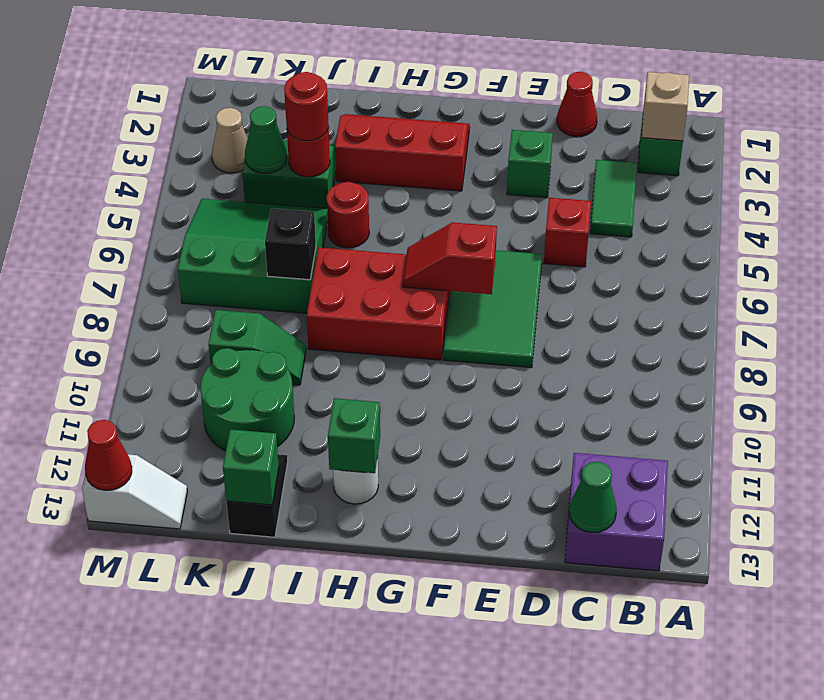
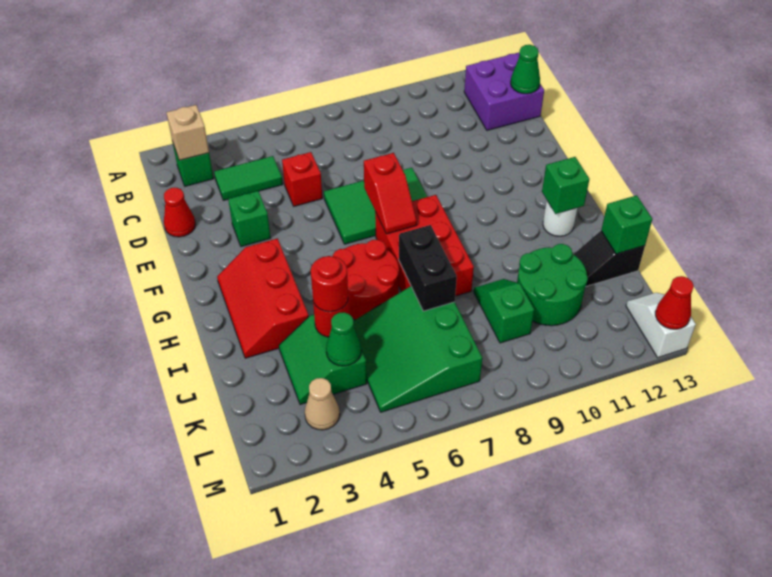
red round brick I5 level 1 -> red round brick H5:I6 level 1
black brick J7 level 2 -> black brick I7:J7 level 2

